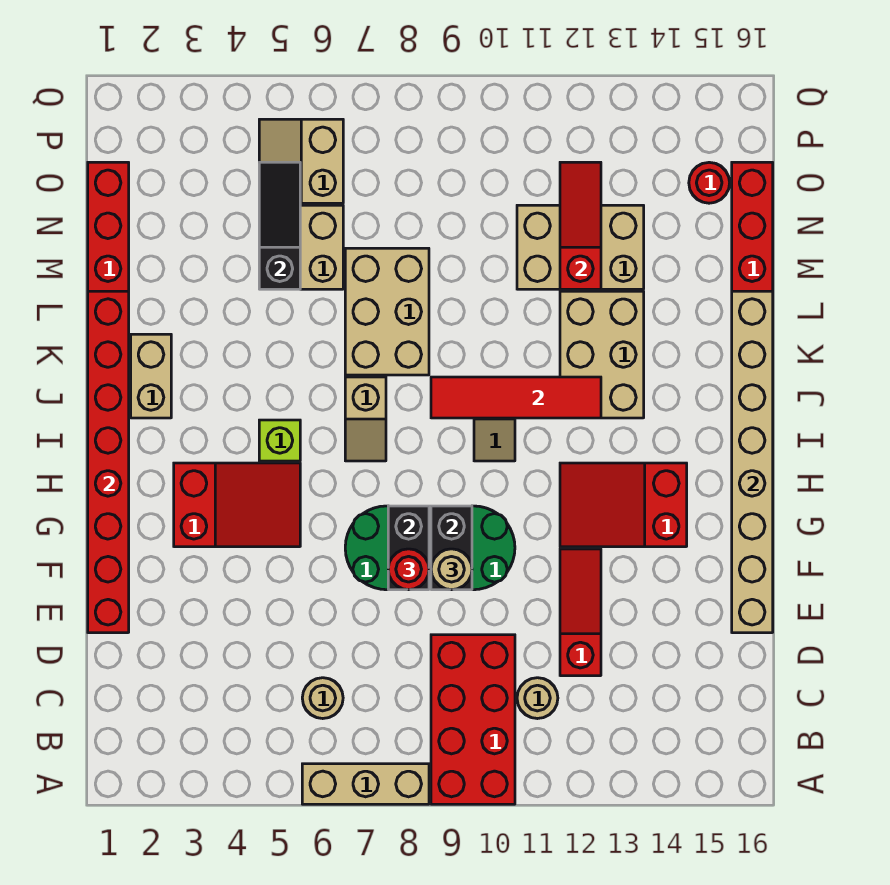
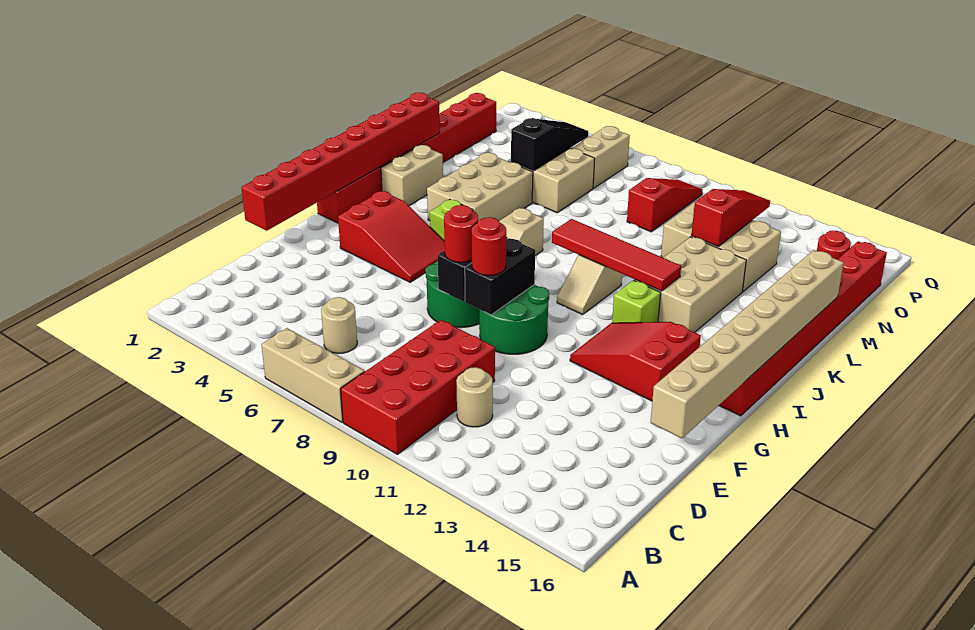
red slope D12:F12 level 1 top D -> red slope N9:P9 level 1 top N
tan round brick F9 level 3 -> red round brick F9 level 3
none -> lime brick I12 level 1
tan brick K7:M8 level 1 -> tan brick J4:L5 level 1

